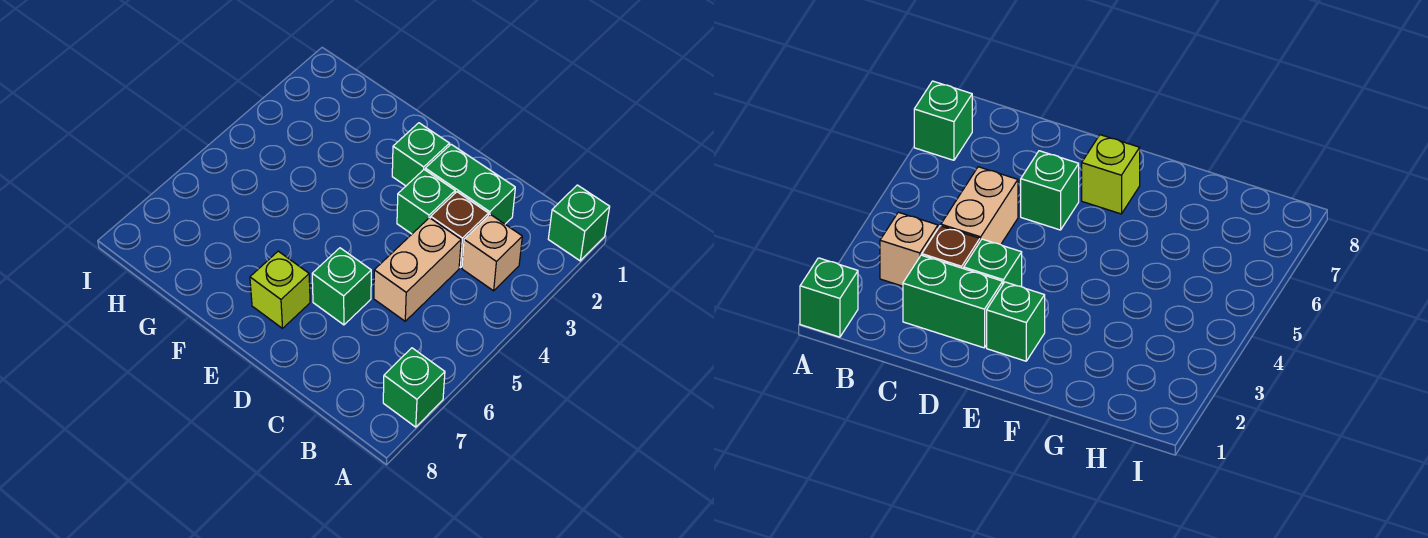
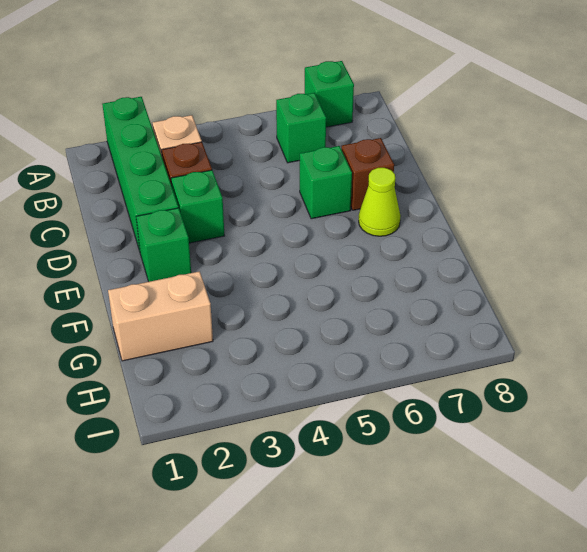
green brick A1 level 1 -> green brick B6 level 1
green brick C2:D2 level 1 -> green brick A2:D2 level 1
tan brick C4:C5 level 1 -> tan brick G1:G2 level 1
none -> brown brick D7 level 1
lime brick E7 level 1 -> lime cone E7 level 1

